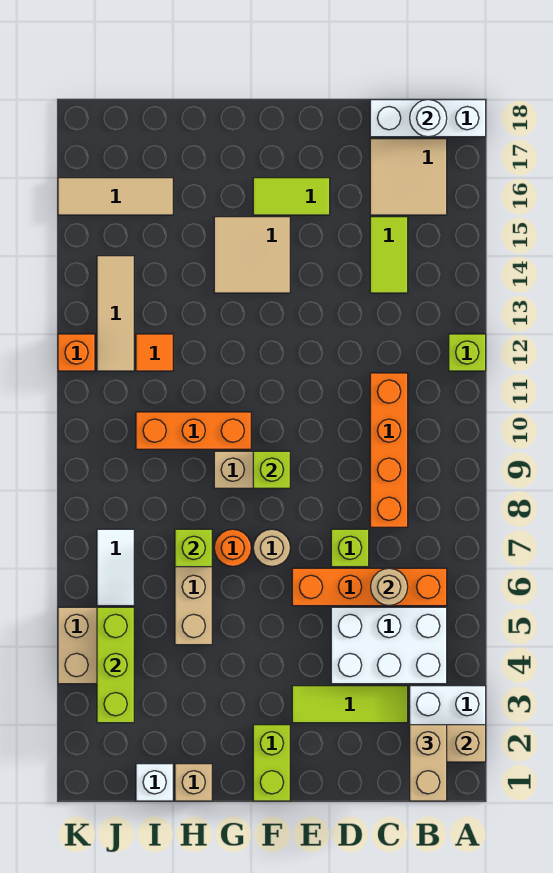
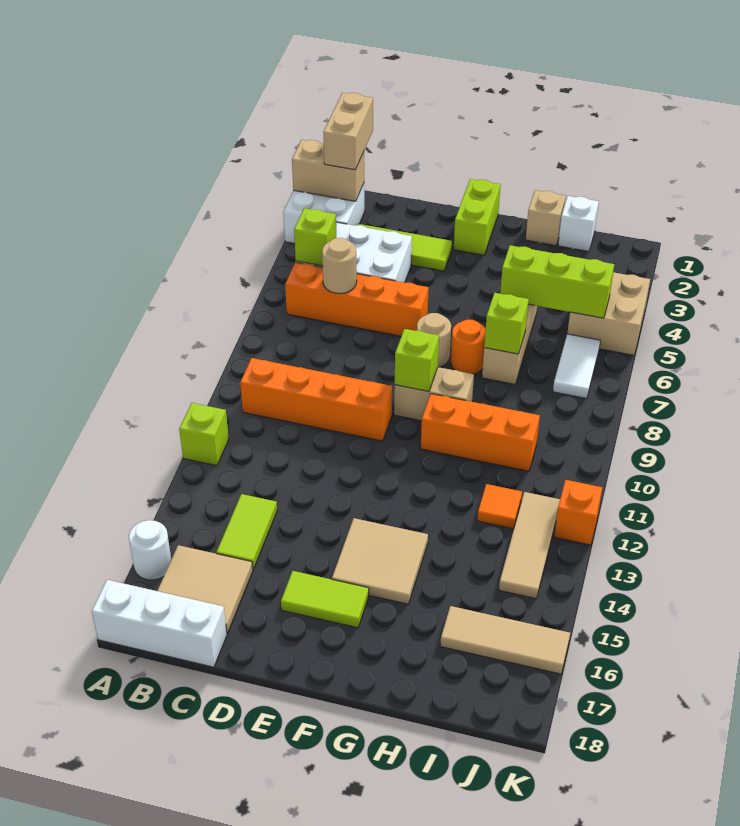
white round brick B18 level 2 -> white round brick A16 level 1
orange brick C8:C11 level 1 -> orange brick B10:E10 level 1
lime brick D7 level 1 -> lime brick B5 level 2
lime brick J3:J5 level 2 -> lime brick H5:J5 level 2

